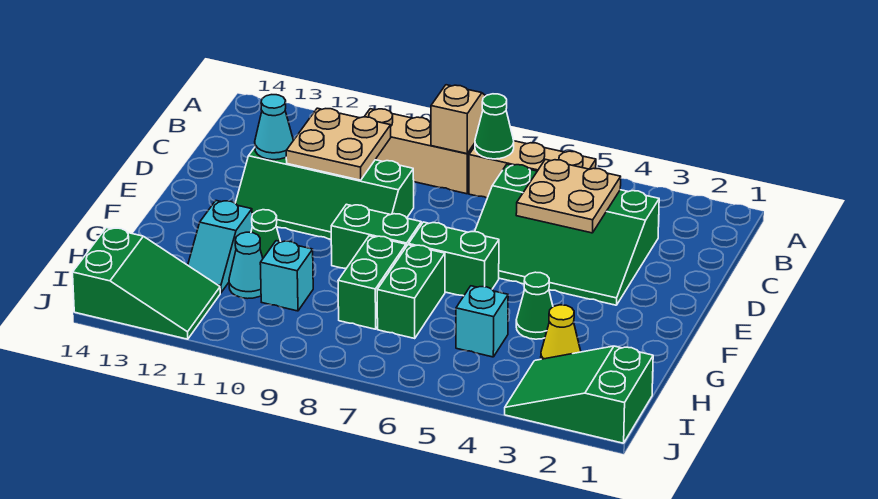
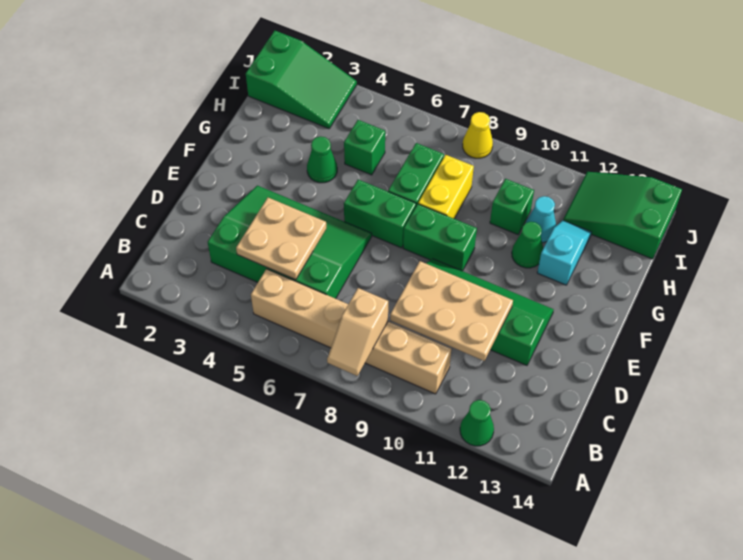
green cone B7 level 2 -> green cone A12 level 1
tan plate C10:D11 level 2 -> tan plate C9:D11 level 2
cyan cone D12 level 2 -> none
green brick G8:H8 level 1 -> yellow brick G8:H8 level 1
yellow cone H3 level 1 -> yellow cone J8 level 1
cyan brick H5 level 1 -> green brick H5 level 1
cyan brick H10 level 1 -> green brick H10 level 1

